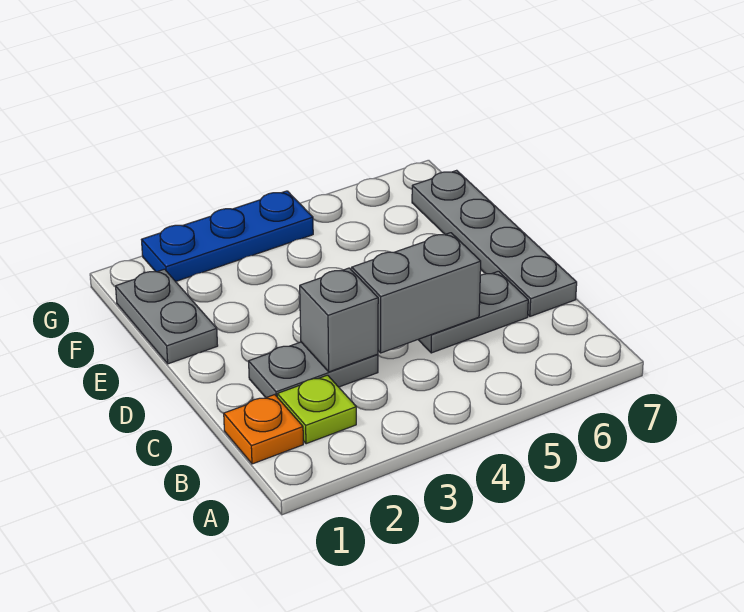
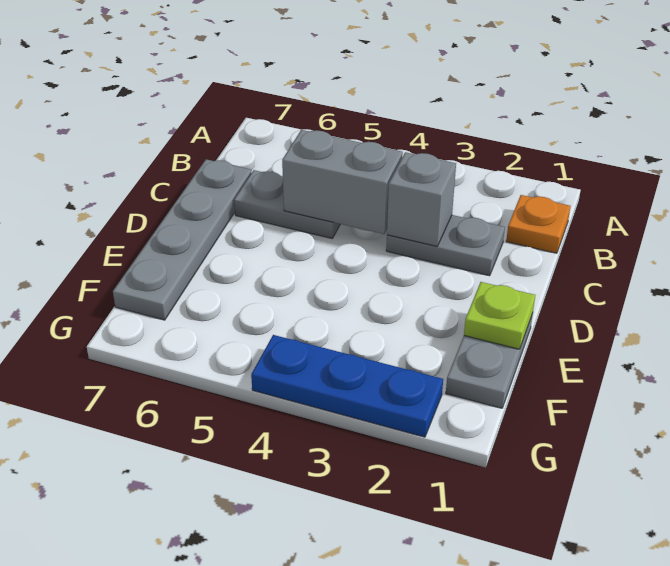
lime plate B2 level 1 -> lime plate E1 level 2

